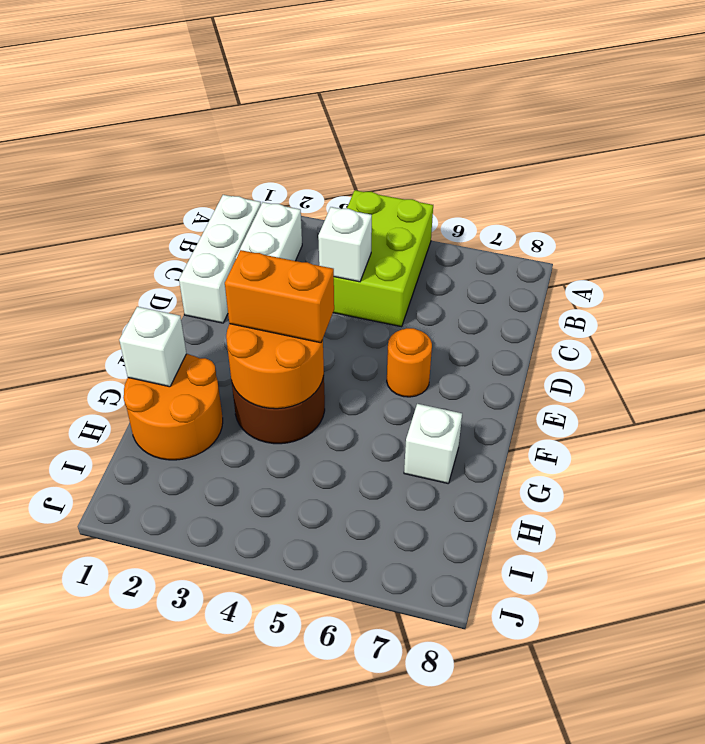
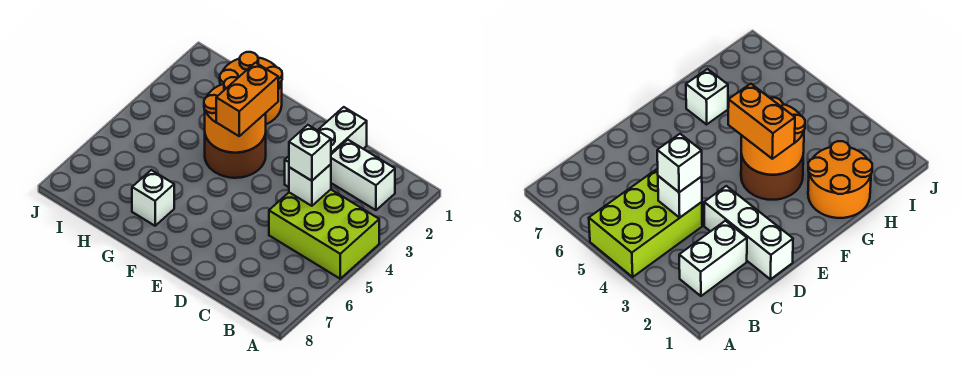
white brick B1:D1 level 1 -> white brick D1:D3 level 1
orange round brick E6 level 1 -> none
white brick G1 level 2 -> white brick C4 level 3

